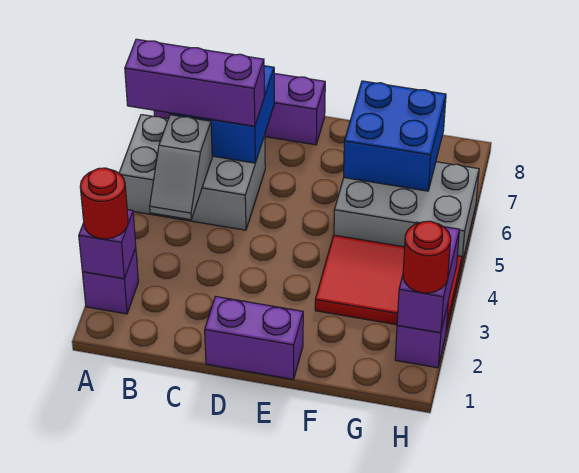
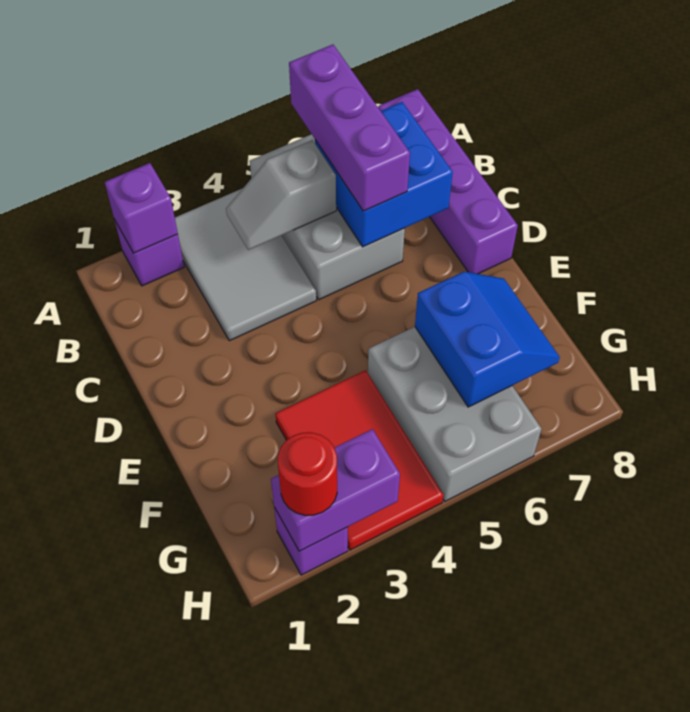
red round brick A2 level 3 -> none
none -> grey tile A3:C4 level 1
purple brick D1:E1 level 1 -> none
blue brick F6:G7 level 2 -> blue slope F6:G7 level 2 top 6

